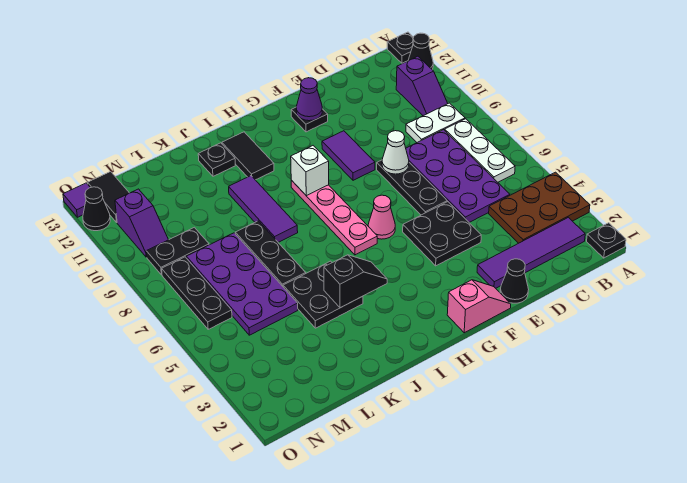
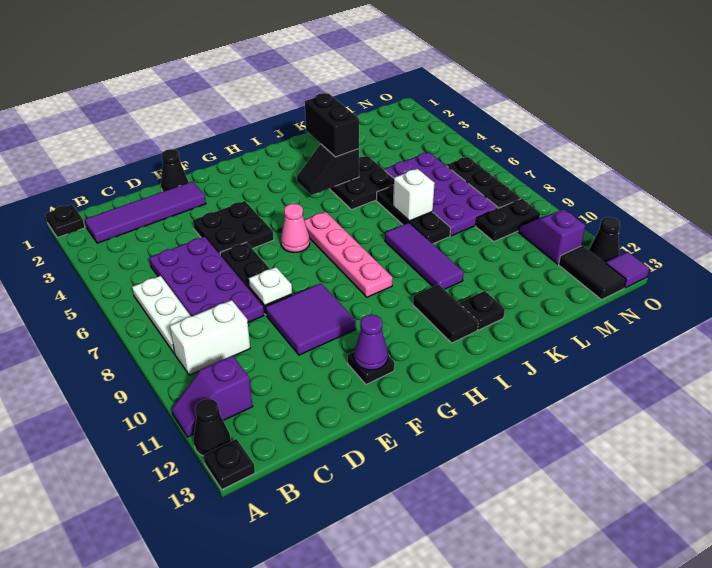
brown plate A3:C4 level 1 -> none
white plate B9:C9 level 1 -> white brick B9:C9 level 1
purple slope B10:B11 level 1 top 11 -> purple slope A11:B11 level 1 top B
white cone E8 level 2 -> white plate E8 level 2
pink slope F1:G1 level 1 top G -> none
purple tile F9:F10 level 1 -> purple tile E9:F10 level 1
white brick H9 level 2 -> white brick K7 level 2
none -> black brick J3:J4 level 3

